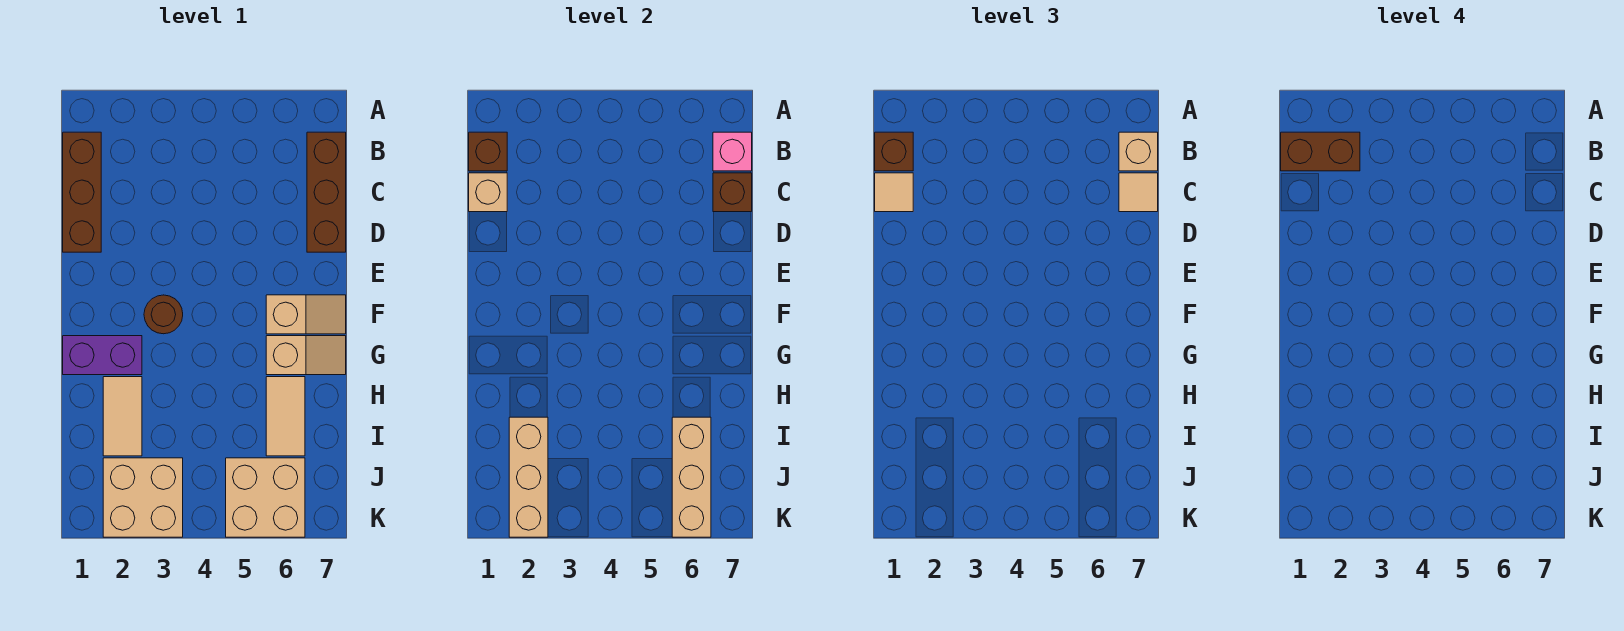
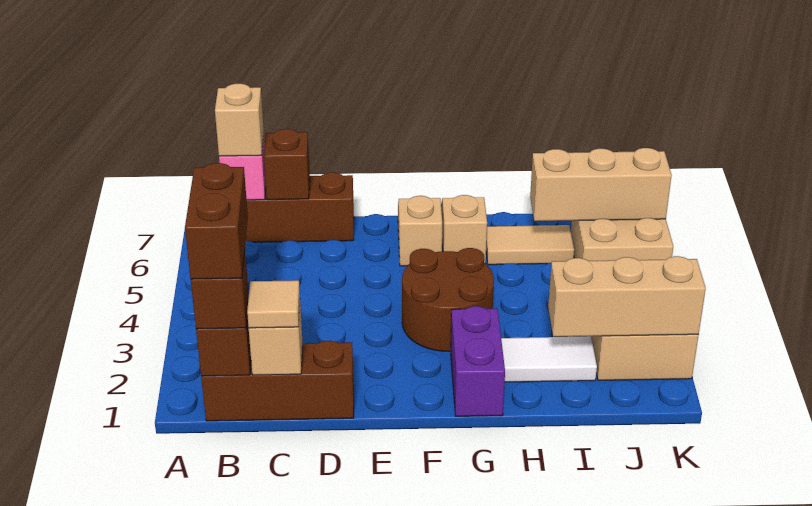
tan tile C7 level 3 -> none
brown round brick F3 level 1 -> brown round brick F3:G4 level 1
tan tile H2:I2 level 1 -> white tile H2:I2 level 1

